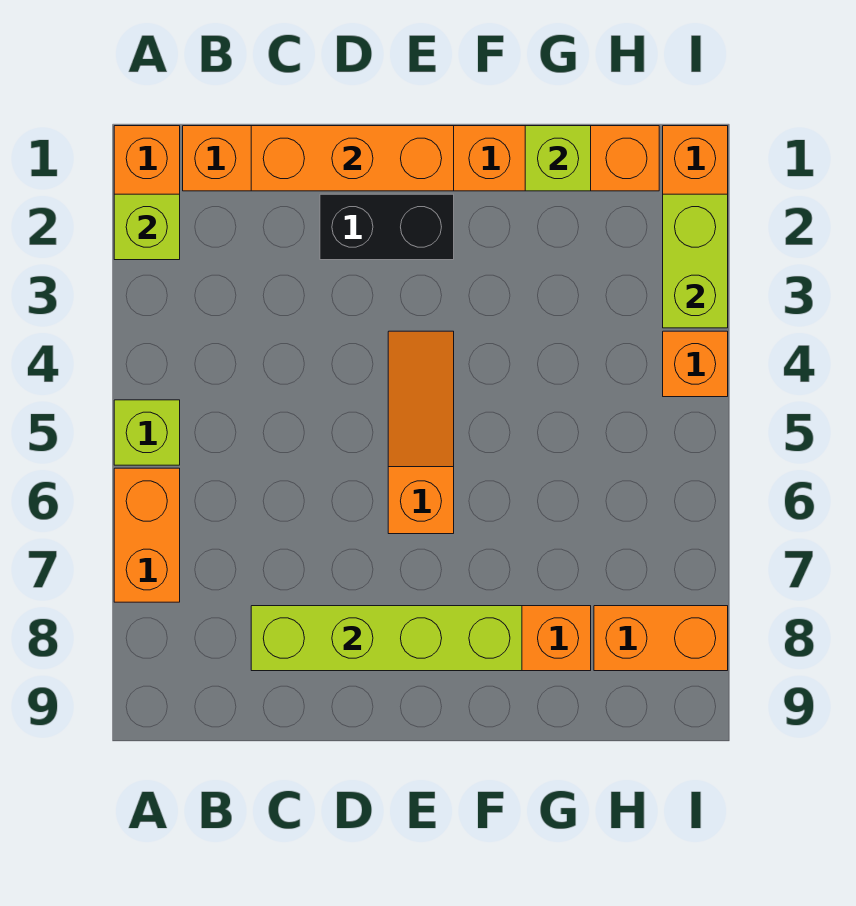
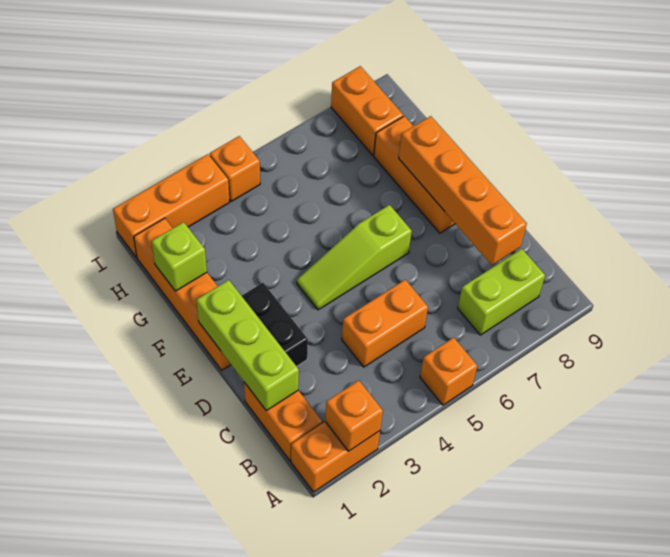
lime brick A2 level 2 -> orange brick A2 level 2
lime brick A5 level 1 -> orange brick A5 level 1
orange brick A6:A7 level 1 -> orange brick C4:C5 level 1
orange brick C1:E1 level 2 -> lime brick C1:E1 level 2
lime brick C8:F8 level 2 -> orange brick C8:F8 level 2
orange slope E4:E6 level 1 top 6 -> lime slope E4:E6 level 1 top 6
lime brick I2:I3 level 2 -> lime brick B7:B8 level 1

